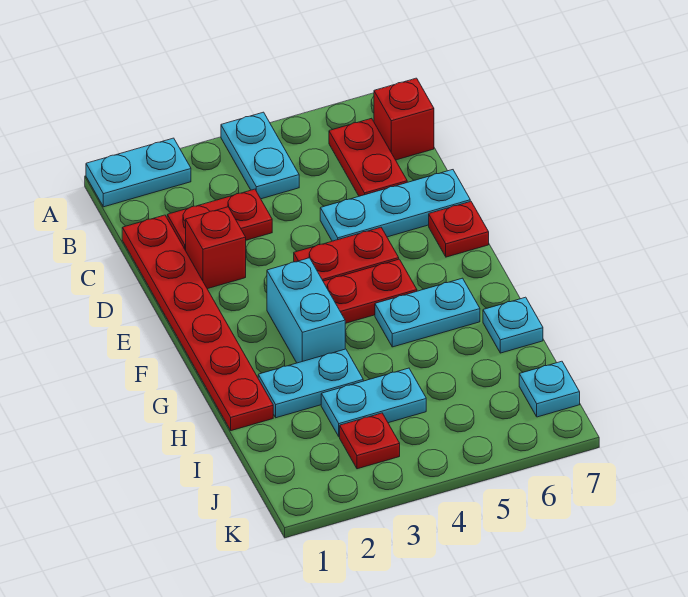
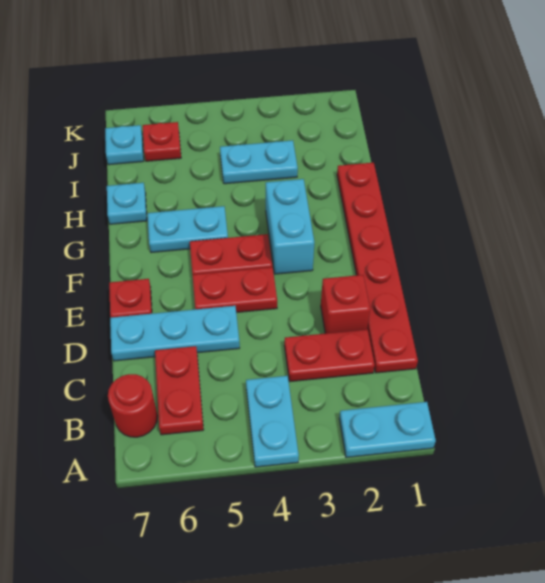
red brick B7 level 1 -> red round brick B7 level 1
cyan plate H2:H3 level 1 -> none
red plate J3 level 1 -> red plate J6 level 1

